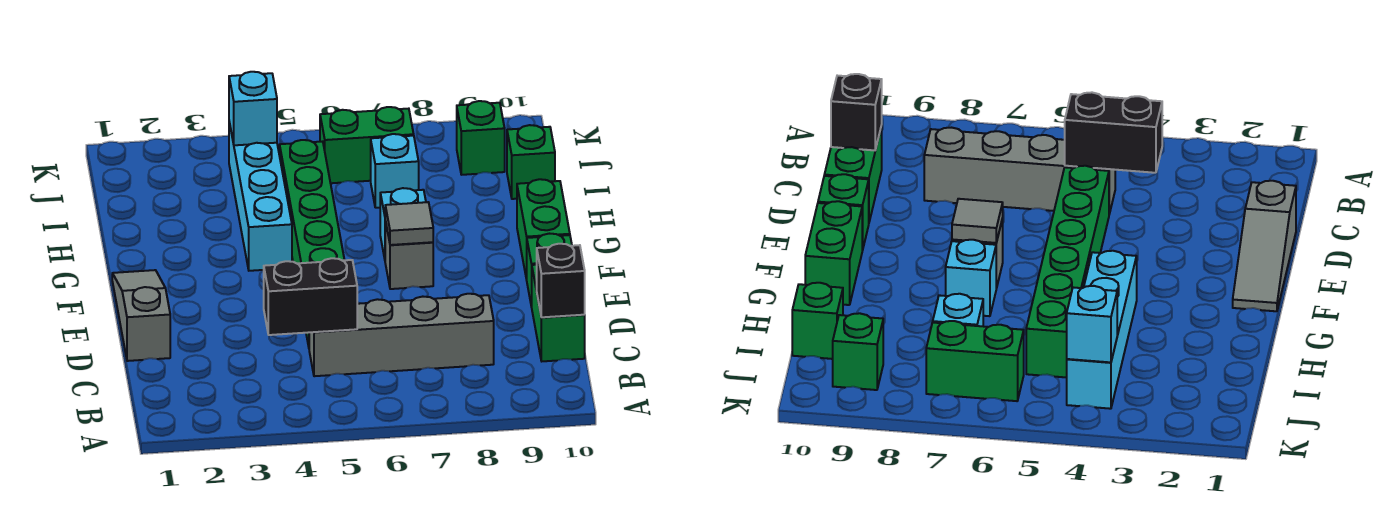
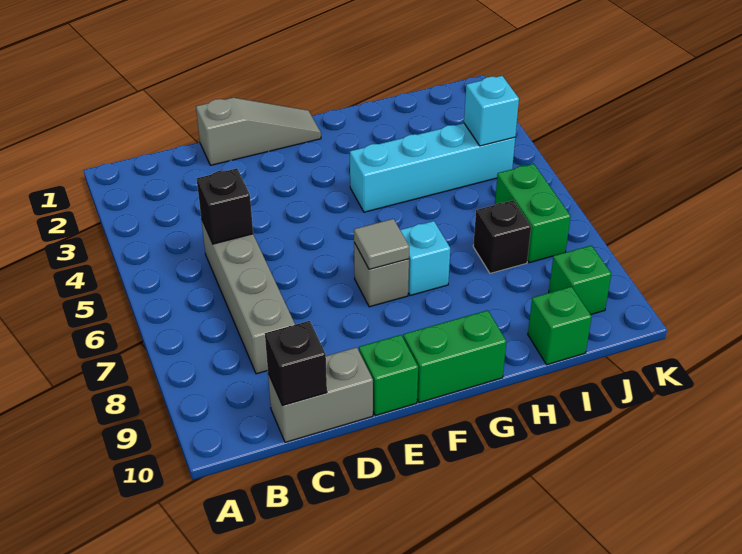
black brick C4:C5 level 2 -> black brick C5 level 2
green brick C10:D10 level 1 -> grey brick C10:D10 level 1
green brick D5:I5 level 1 -> none
cyan brick I7 level 1 -> black brick I7 level 1

